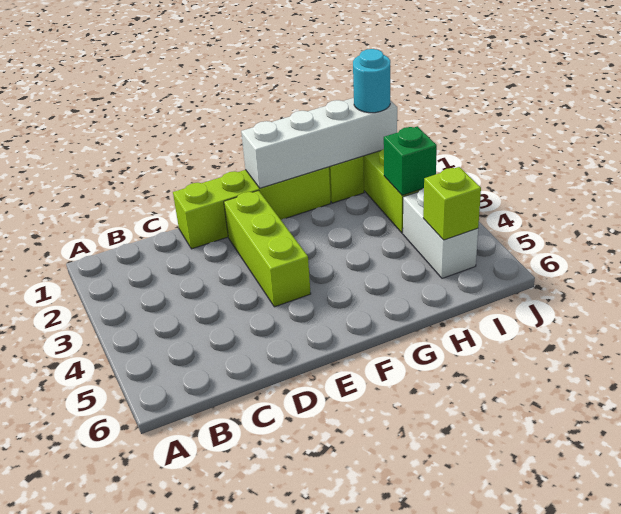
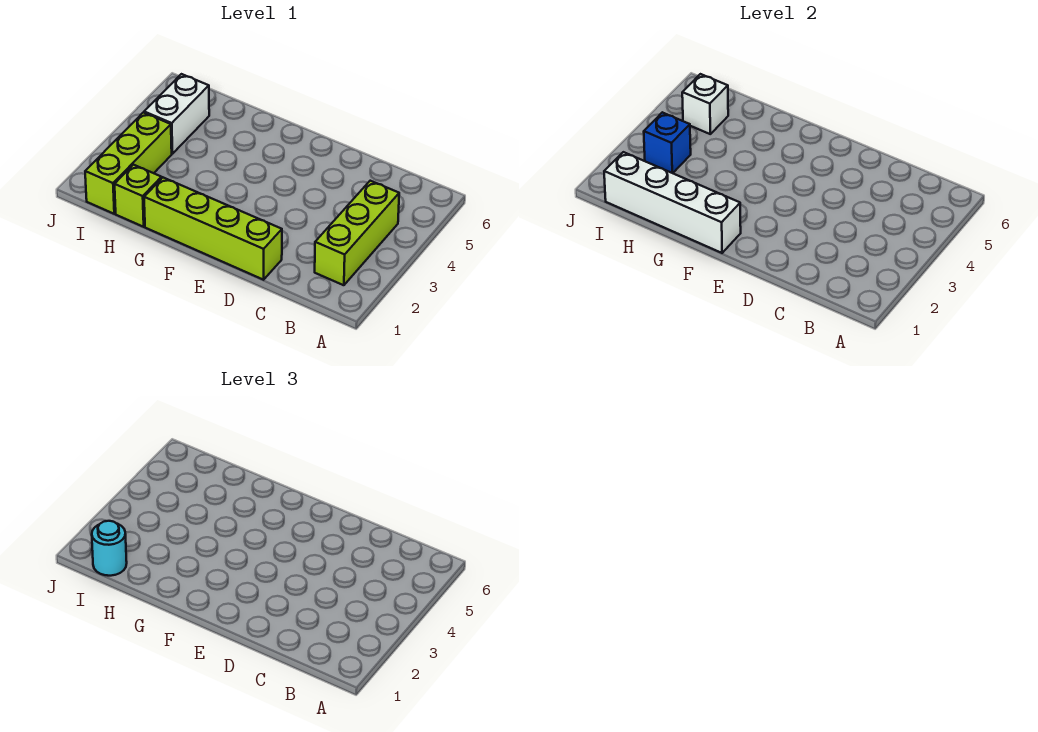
lime brick E2:E4 level 1 -> lime brick B2:B4 level 1
green brick I3 level 2 -> blue brick I3 level 2
lime brick I5 level 2 -> white brick I5 level 2

